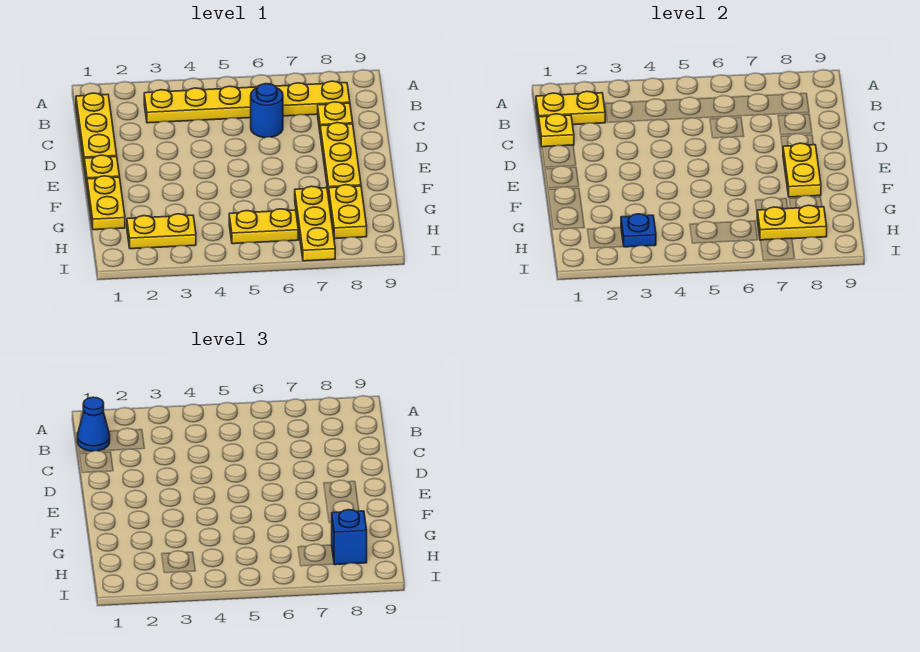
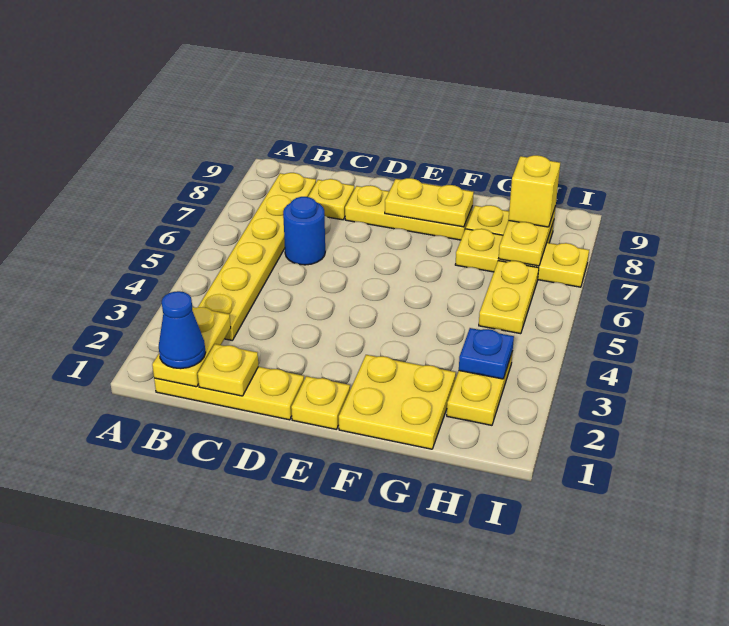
yellow plate F1:G1 level 1 -> yellow plate F1:G2 level 1
blue brick H8 level 3 -> yellow brick H8 level 3

